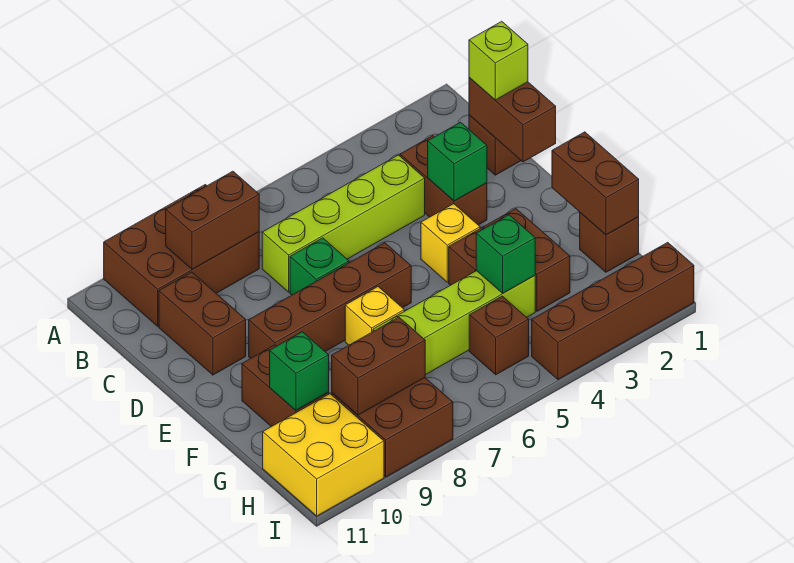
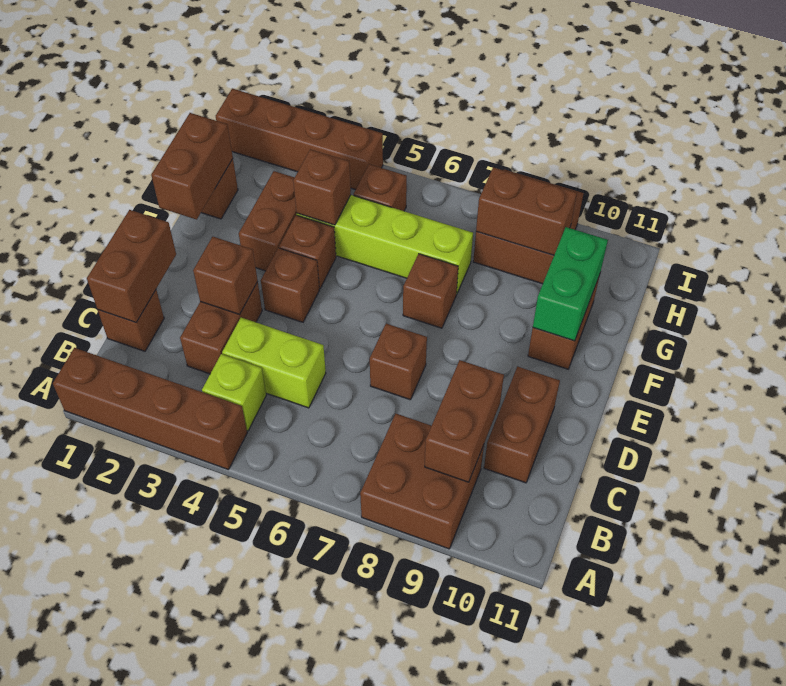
brown brick A8:B10 level 1 -> brown brick A8:B9 level 1
brown brick B8:B9 level 2 -> brown brick B9:C9 level 2
lime brick C1 level 3 -> lime brick B4 level 1
lime brick C4:C7 level 1 -> lime brick C4:C5 level 1
green brick D3 level 2 -> brown brick D3 level 2
green brick D7 level 1 -> brown brick D7 level 1
yellow brick E4 level 1 -> brown brick E4 level 1
brown brick E6:E9 level 1 -> brown brick A1:A4 level 1
yellow brick F7 level 1 -> brown brick F7 level 1
green brick G4 level 2 -> brown brick G4 level 2
green brick G10 level 2 -> green brick F10:G10 level 2
yellow brick H10:I11 level 1 -> none

